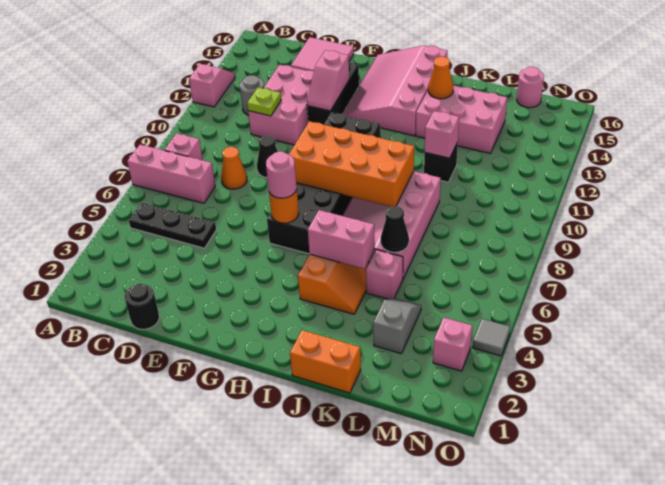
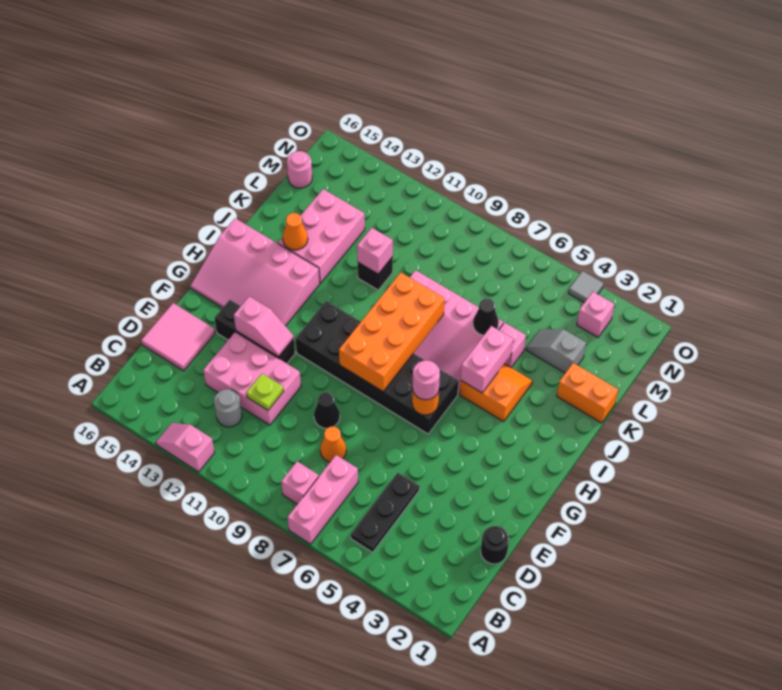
orange brick J1:K1 level 1 -> orange brick K1:K2 level 1

